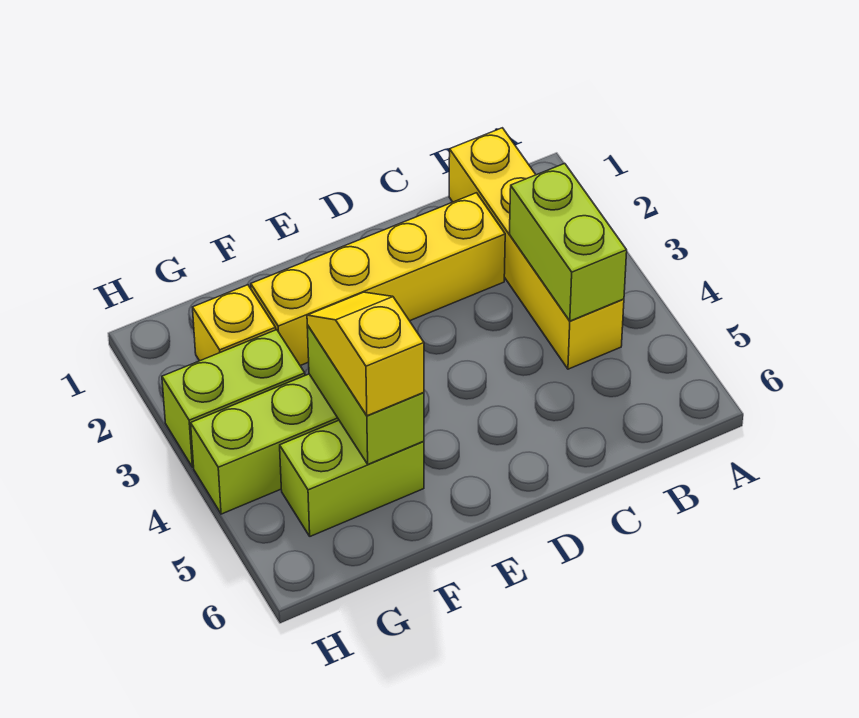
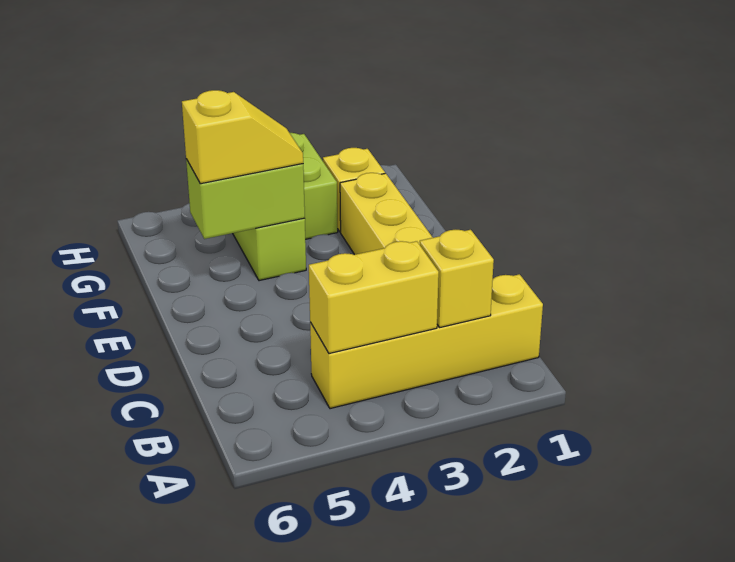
none -> yellow brick B2 level 2
lime brick B3:B4 level 2 -> yellow brick B3:B4 level 2
lime brick F5:G5 level 1 -> none

